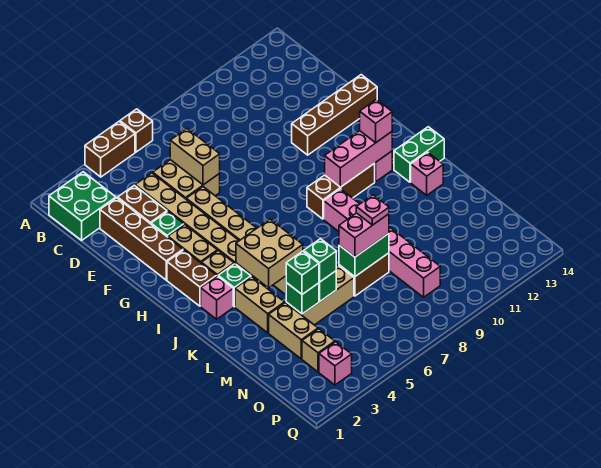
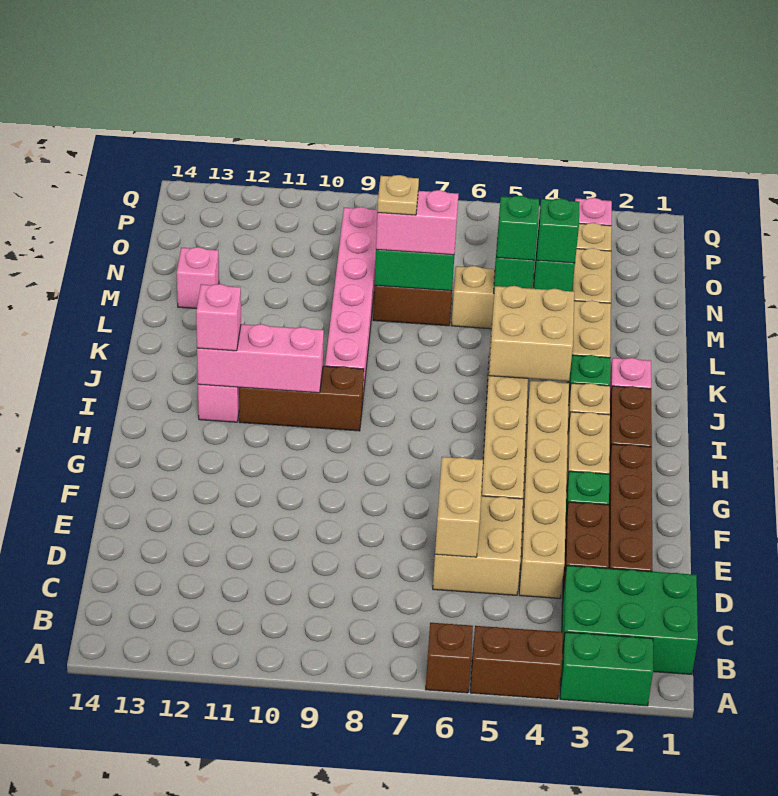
green brick B1:C2 level 1 -> green brick B1:C3 level 1
brown brick F11:F14 level 1 -> none
green brick J13:J14 level 1 -> green brick A2:A3 level 1
pink brick K13 level 1 -> pink brick M13 level 1
pink plate M8 level 4 -> tan plate M8 level 4

